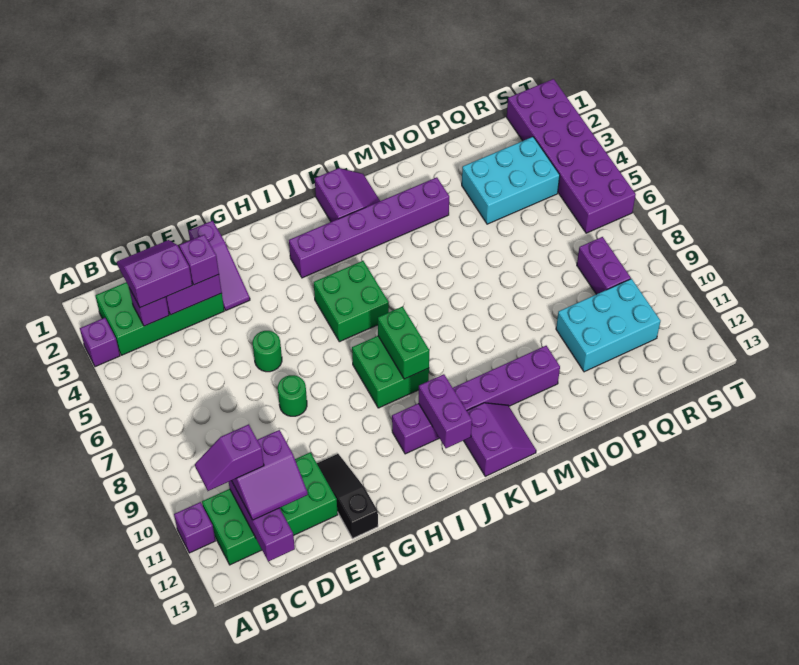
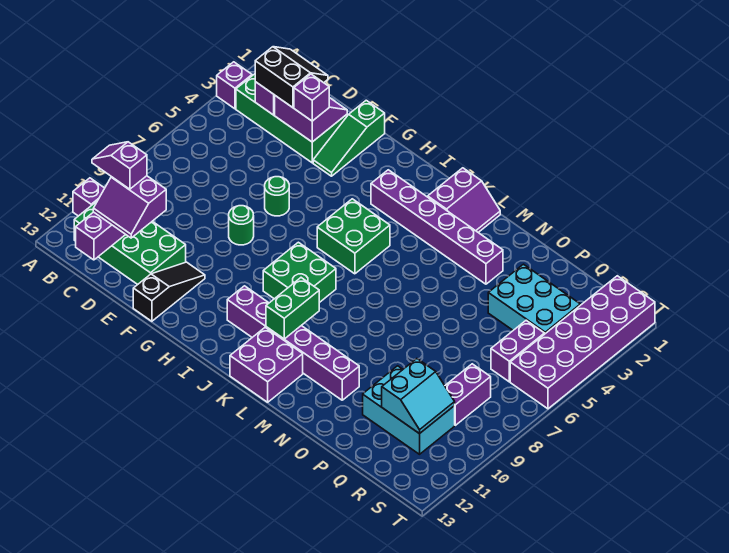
purple slope C2:D3 level 3 top 3 -> black slope C2:D3 level 3 top 3
purple slope F1:F3 level 1 top 1 -> green slope F1:F3 level 1 top 1
green brick J8:J9 level 2 -> green brick K10:K11 level 2
purple brick J11:J12 level 2 -> purple brick R5:R6 level 1
purple slope K12:L13 level 1 top K -> purple brick K12:L13 level 1
none -> cyan slope Q10:R11 level 2 top Q

